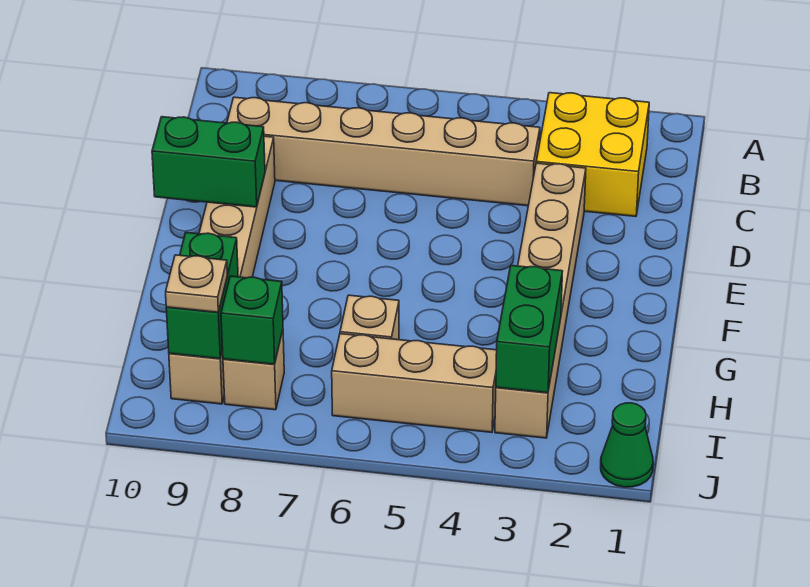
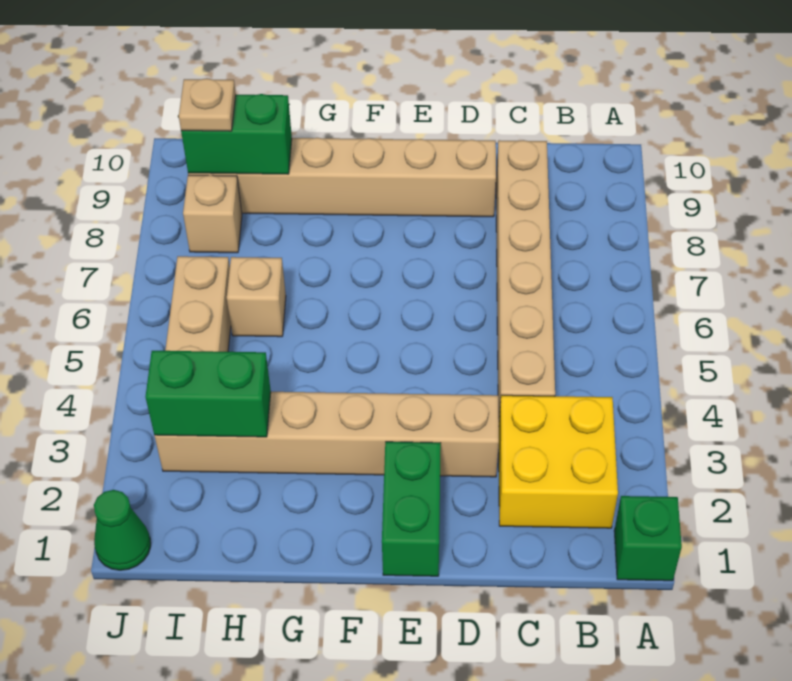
green brick E9:E10 level 2 -> green brick E1:E2 level 1
green brick I8 level 2 -> green brick A1 level 1

